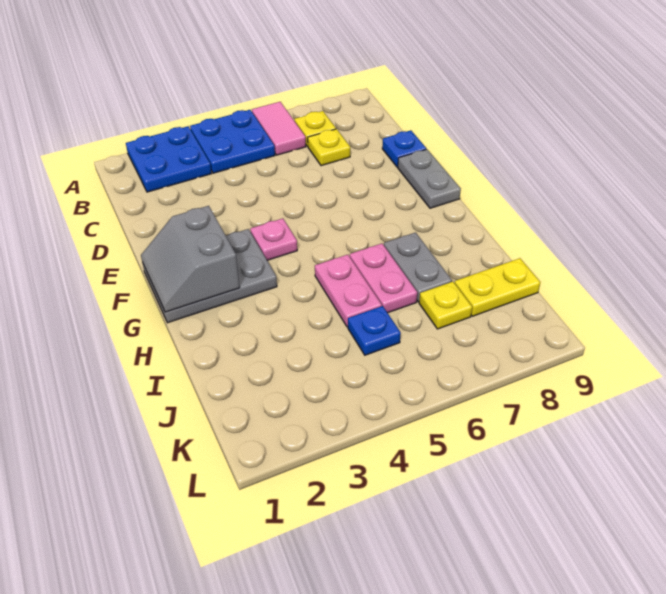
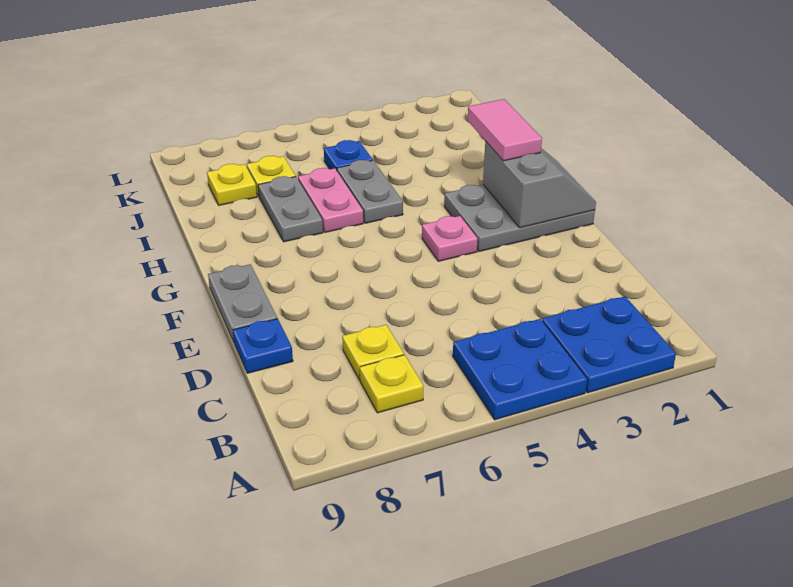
pink tile A6:B6 level 1 -> pink tile G2:H2 level 3
pink plate H5:I5 level 1 -> grey plate H5:I5 level 1
yellow plate J8:J9 level 1 -> yellow plate J8 level 1

